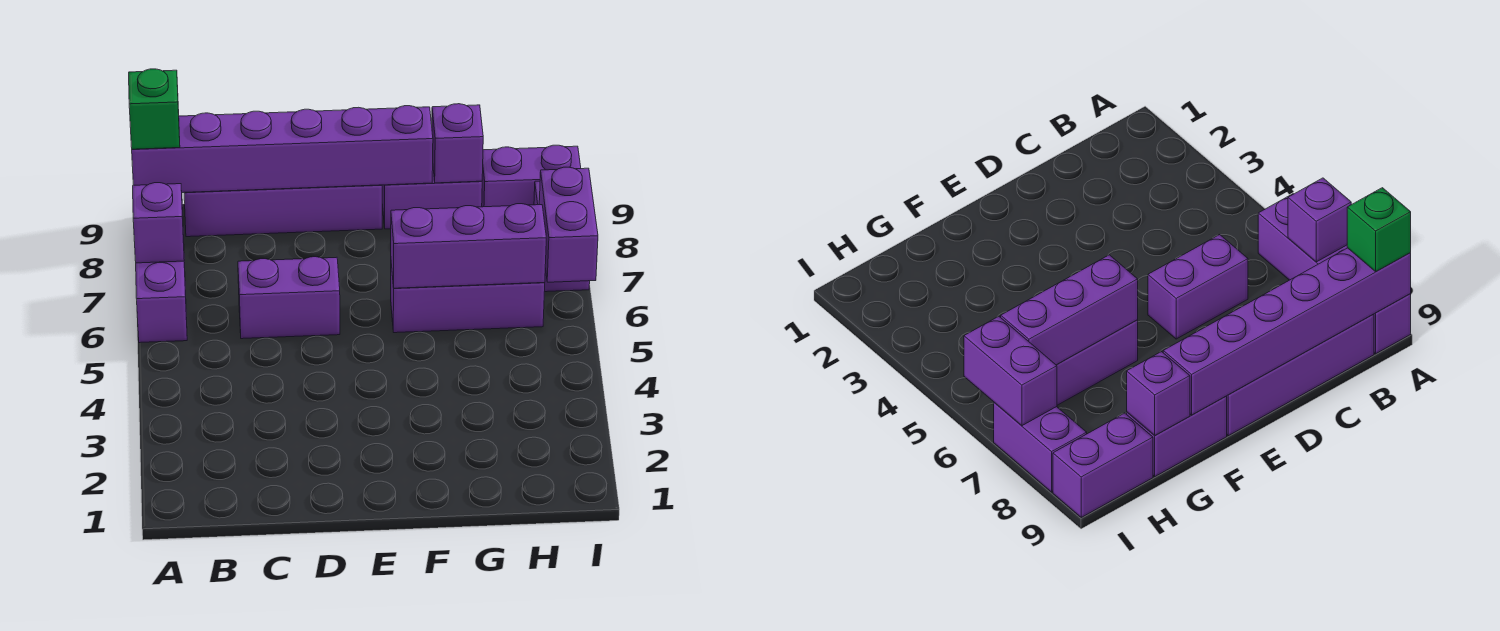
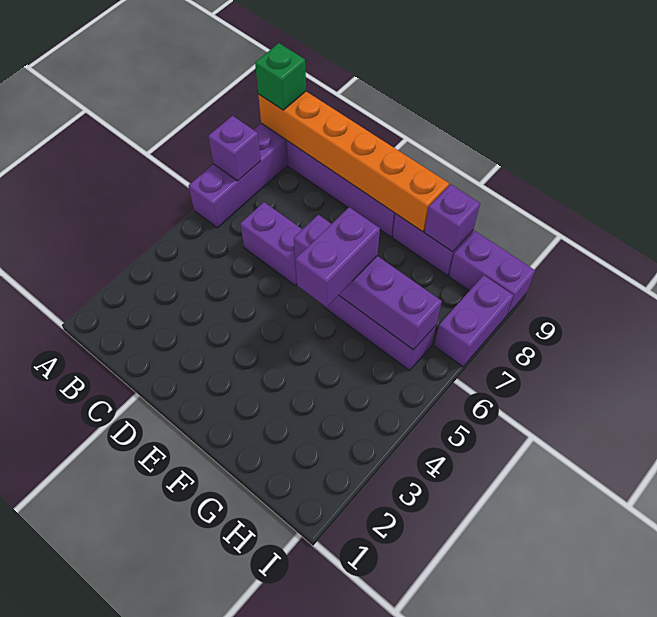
purple brick A9:F9 level 2 -> orange brick A9:F9 level 2
purple brick F6:H6 level 2 -> purple brick E6:H6 level 2
purple brick I6:I7 level 2 -> purple brick F5:F6 level 3

